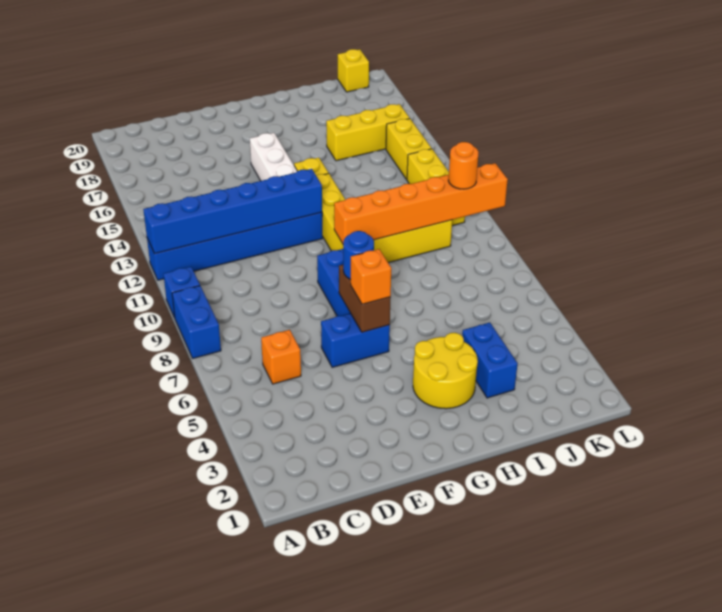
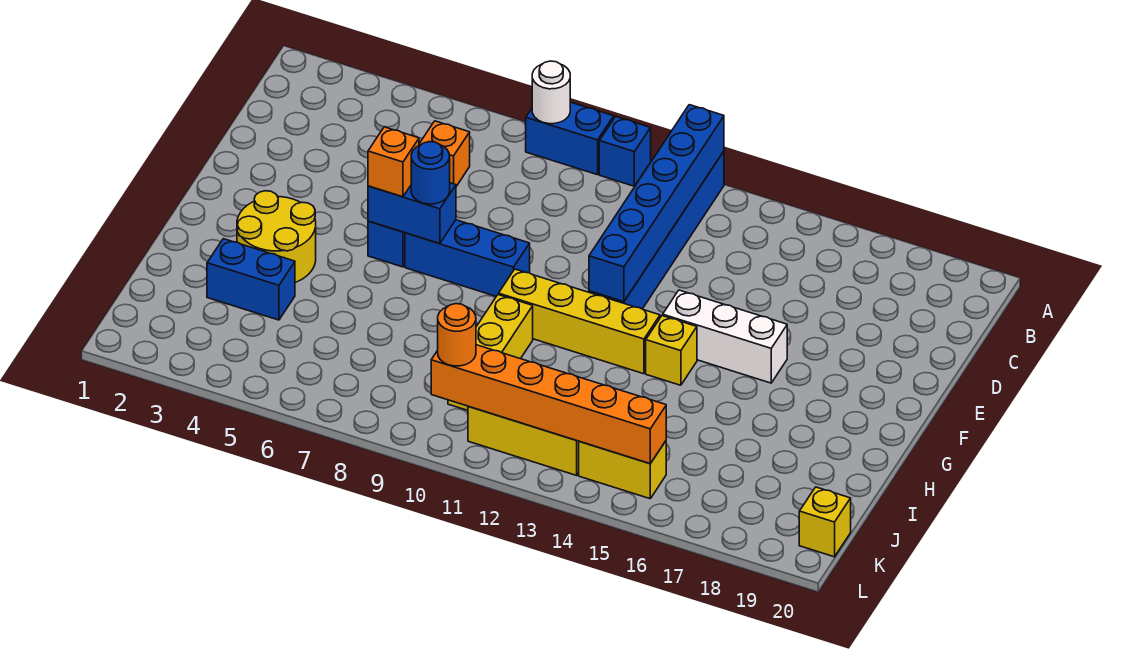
none -> white round brick A8 level 2
brown brick F6:F7 level 2 -> blue brick F6:F7 level 2
orange brick G10:L10 level 2 -> orange brick K10:K15 level 2
yellow brick I16:K16 level 1 -> none

